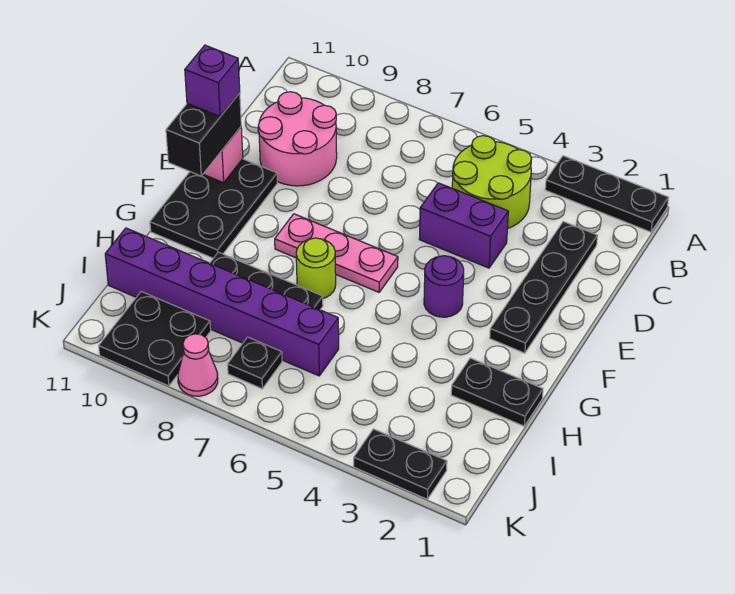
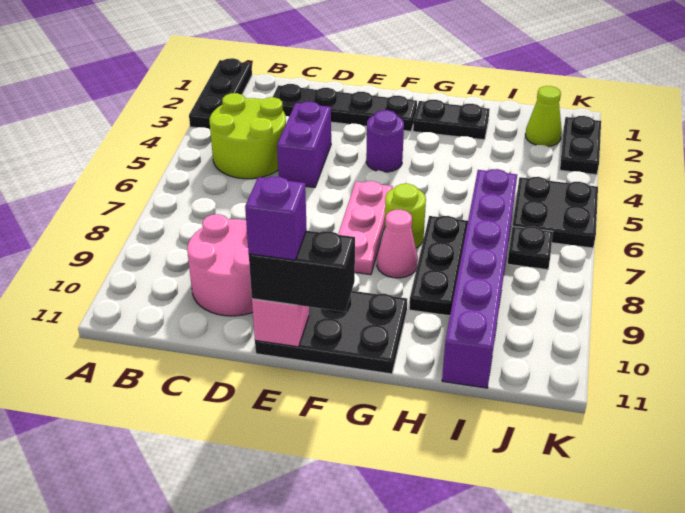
black plate H1:H2 level 1 -> black plate G2:H2 level 1
none -> lime cone J2 level 1
black plate J9:K10 level 1 -> black plate J5:K6 level 1
pink cone K8 level 1 -> pink cone G8 level 1

